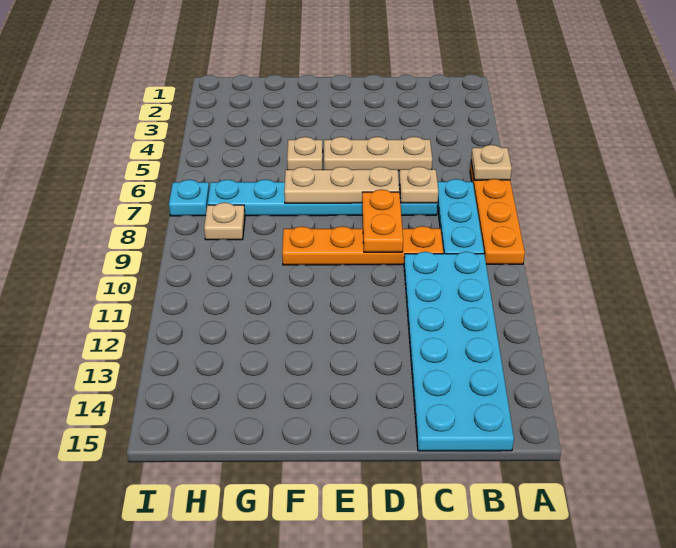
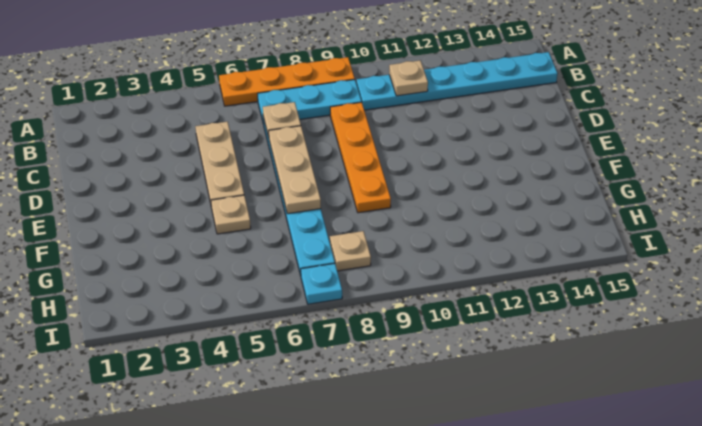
tan plate A6 level 2 -> tan plate B11 level 2
cyan plate B10:C15 level 1 -> cyan plate B10:B15 level 1
orange plate D8:D9 level 2 -> none

